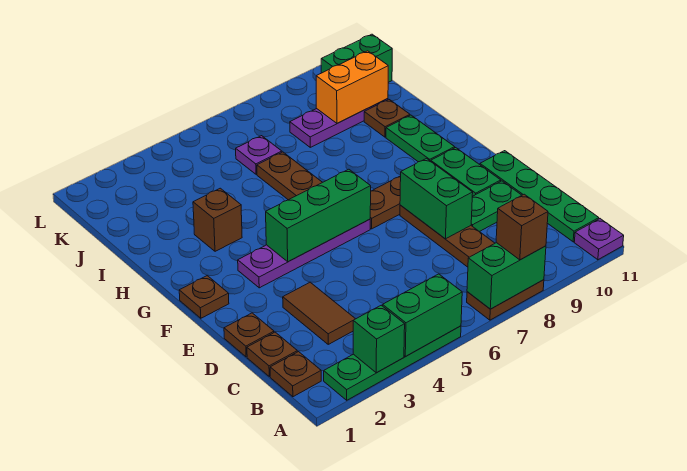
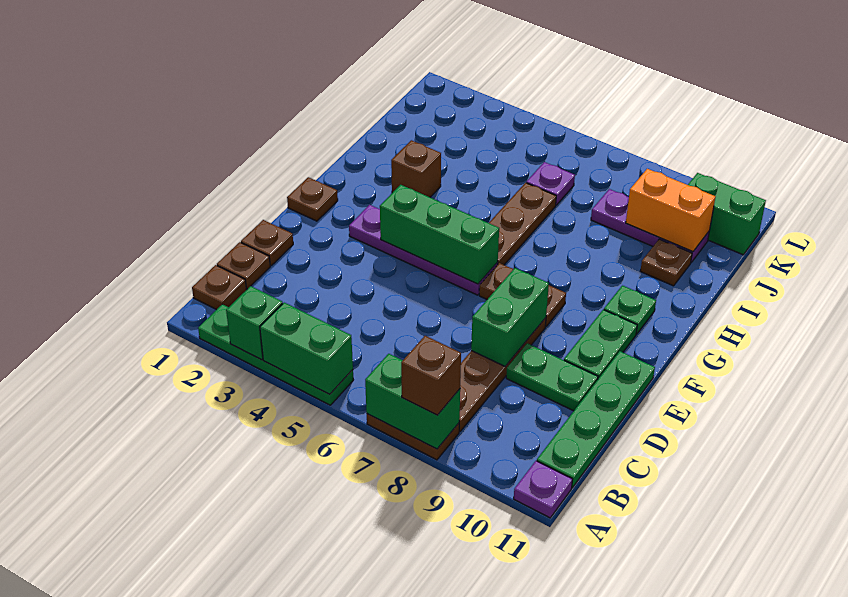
brown tile C3:D3 level 1 -> none
green plate G10:H10 level 1 -> green plate G10 level 1

